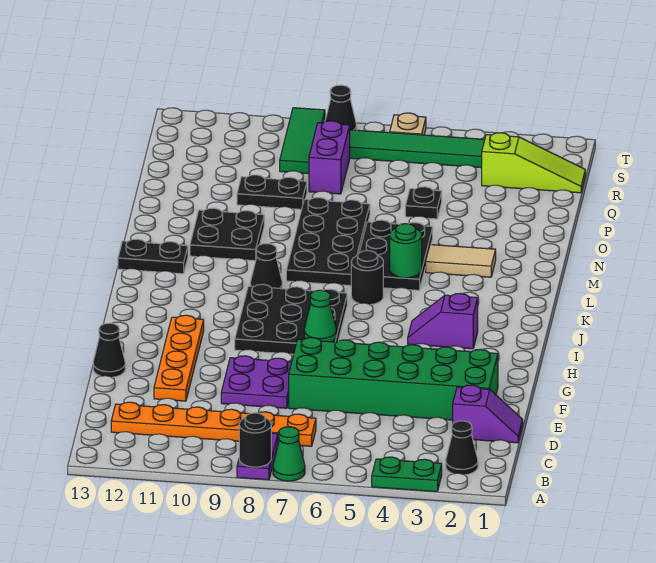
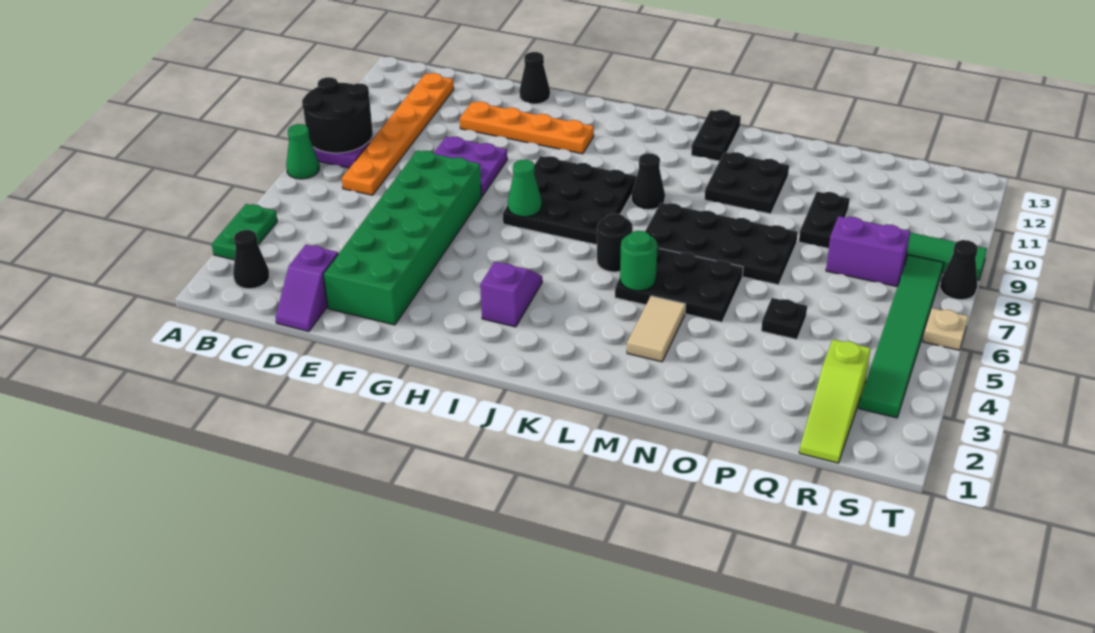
black round brick A8 level 2 -> black round brick A8:B9 level 2

